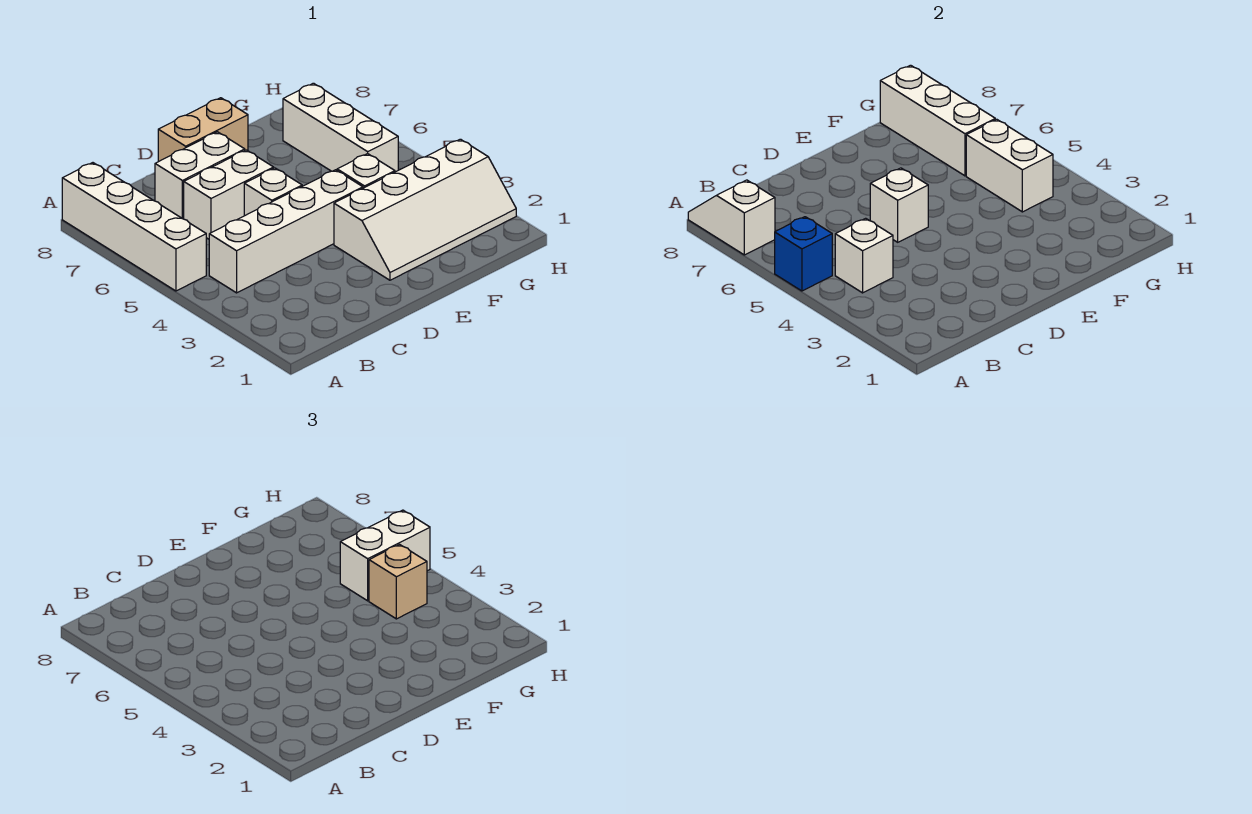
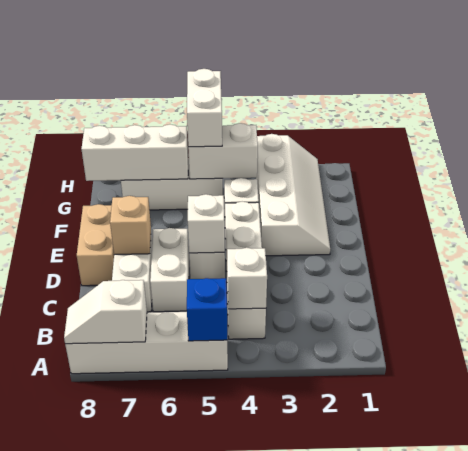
tan brick G4 level 3 -> tan brick D7 level 2

